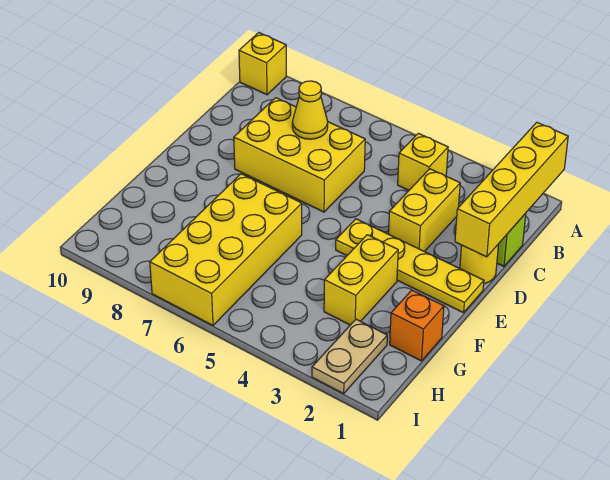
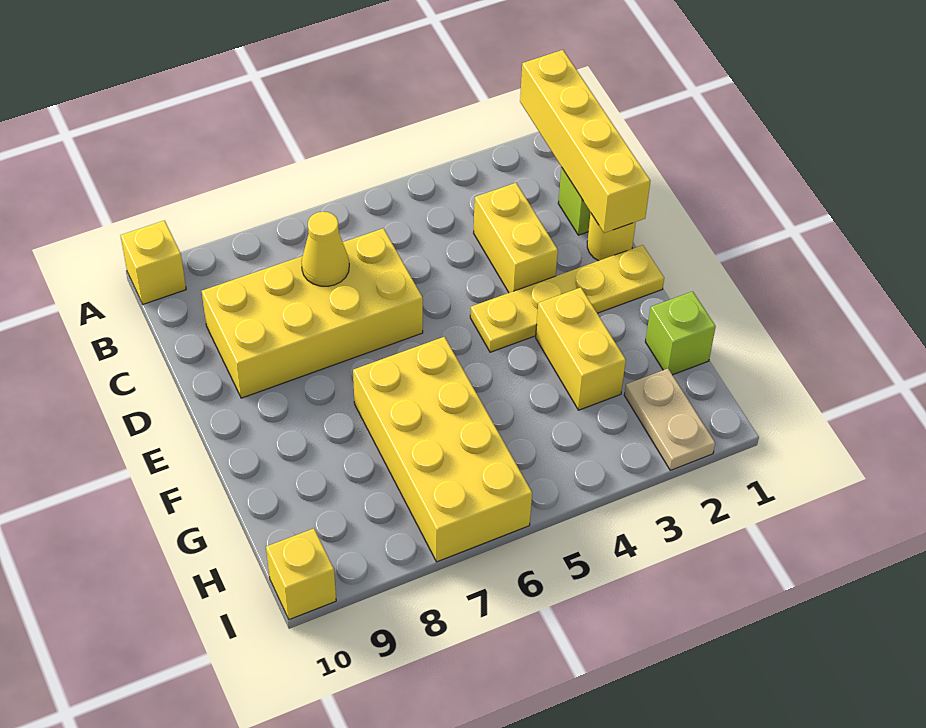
yellow brick B4 level 1 -> yellow brick I10 level 1
yellow brick C6:D8 level 1 -> yellow brick C6:D9 level 1
orange brick G1 level 1 -> lime brick G1 level 1

